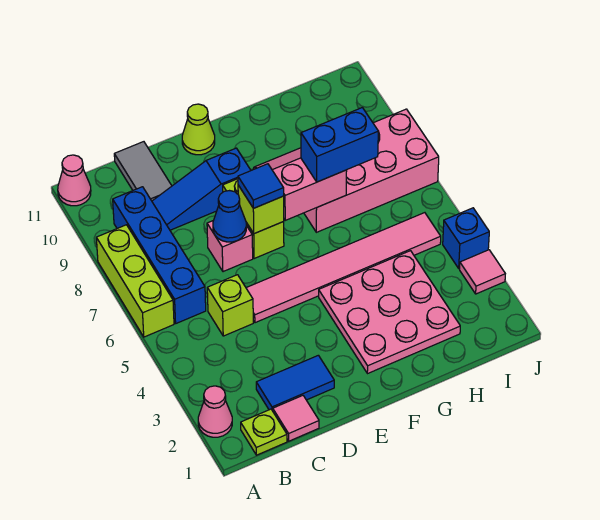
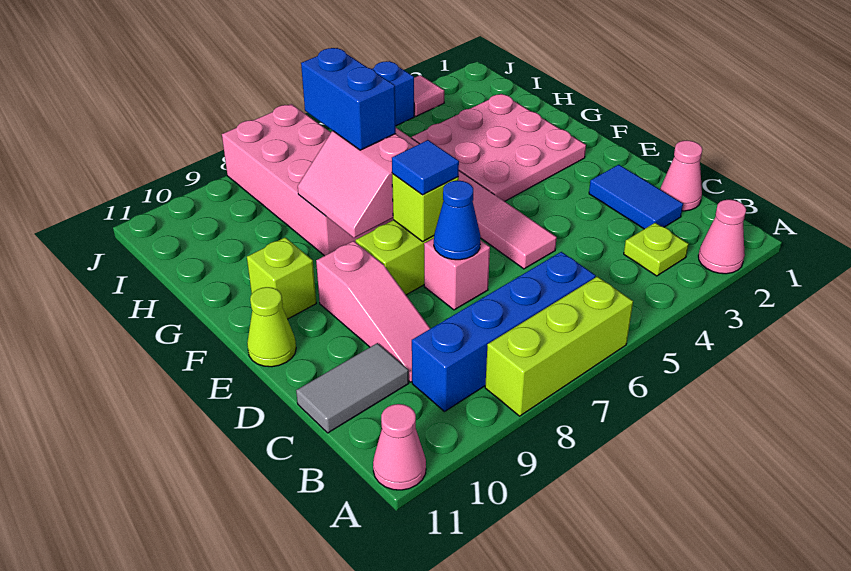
lime plate B1 level 1 -> lime plate B3 level 1
pink tile C1 level 1 -> pink cone C1 level 1
lime brick C5 level 1 -> lime brick F10 level 1
blue slope C9:E9 level 1 top E -> pink slope C9:E9 level 1 top E

